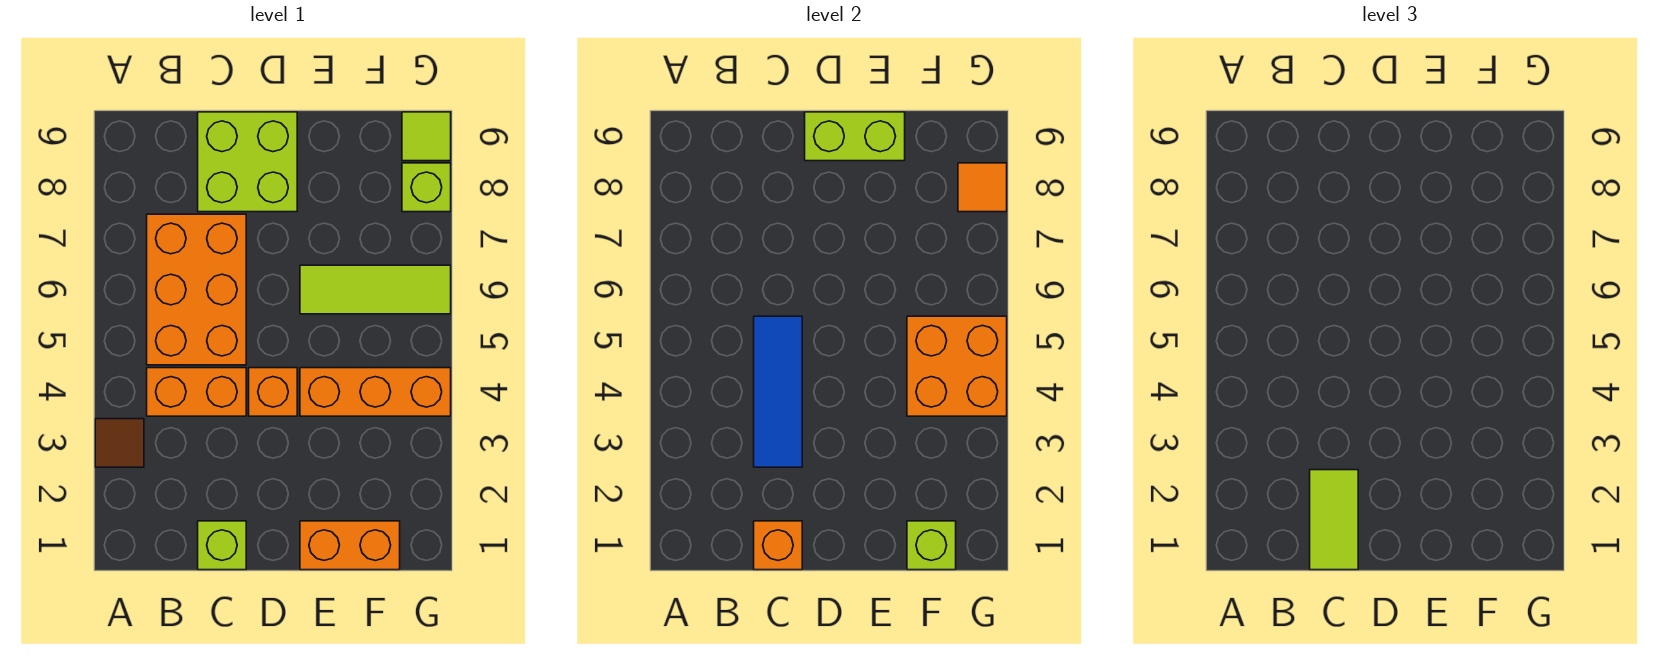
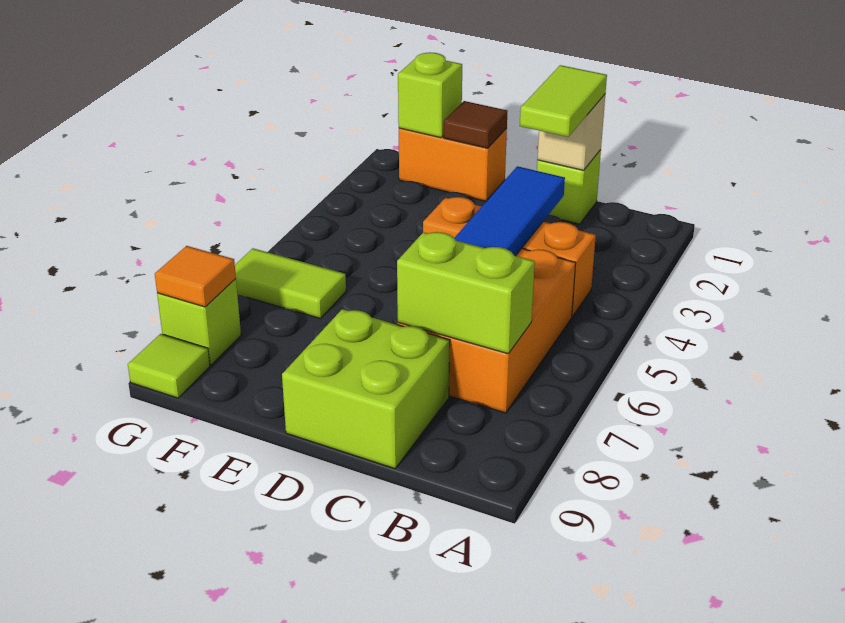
brown tile A3 level 1 -> brown tile E1 level 2
orange brick C1 level 2 -> tan brick C1 level 2
lime brick D9:E9 level 2 -> lime brick B7:C7 level 2
orange brick E4:G4 level 1 -> none
lime tile E6:G6 level 1 -> lime tile F6:G6 level 1
orange brick F4:G5 level 2 -> none

